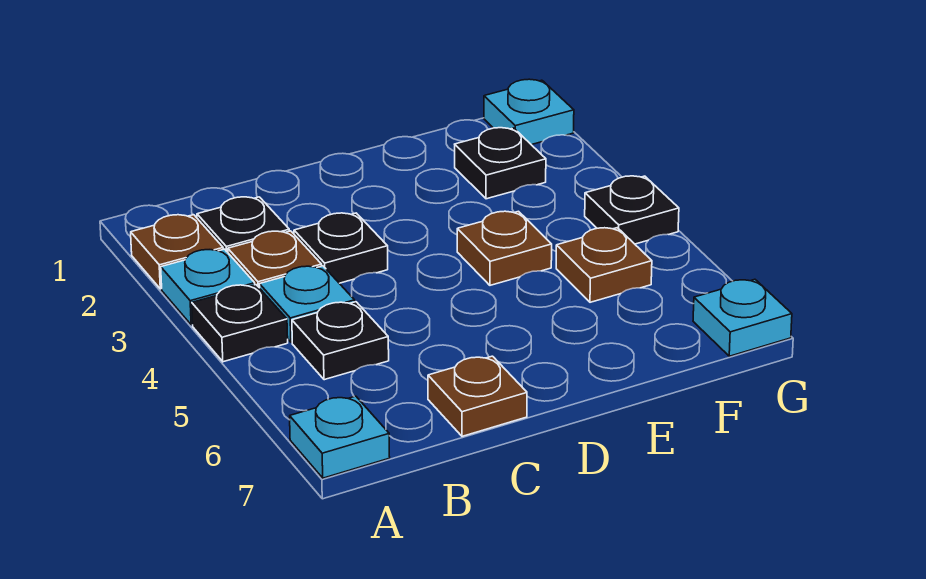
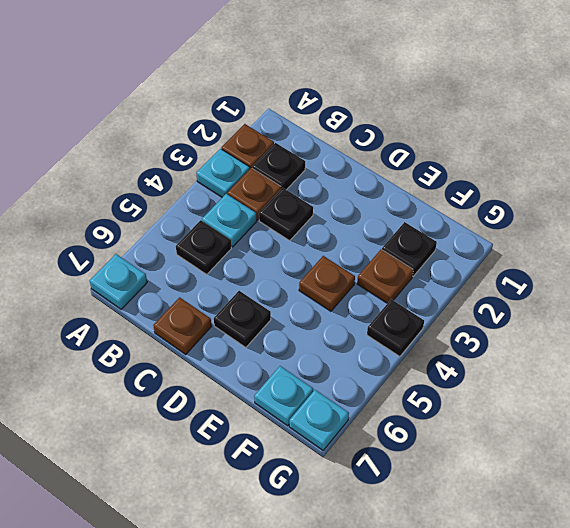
black plate A4 level 1 -> black plate D6 level 1
brown plate F5 level 1 -> brown plate F3 level 1
cyan plate G1 level 1 -> cyan plate F7 level 1

